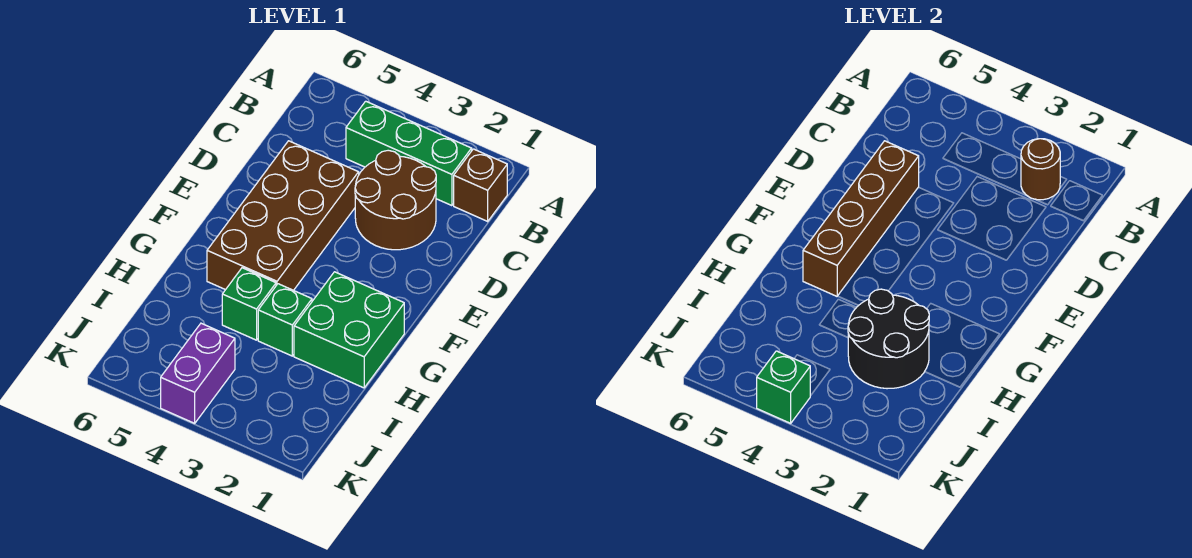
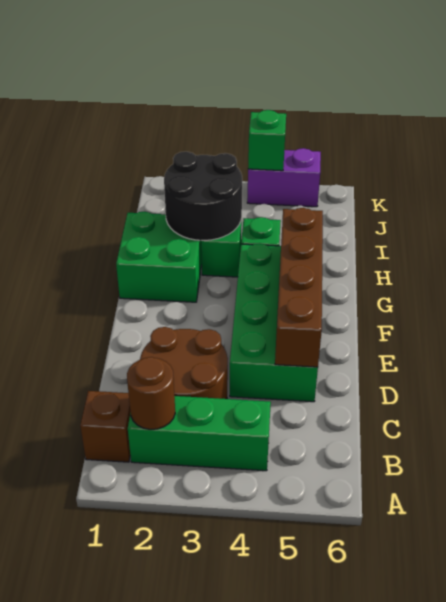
brown brick D4:G5 level 1 -> green brick D4:G5 level 1
purple brick J4:K4 level 1 -> purple brick K4:K5 level 1

